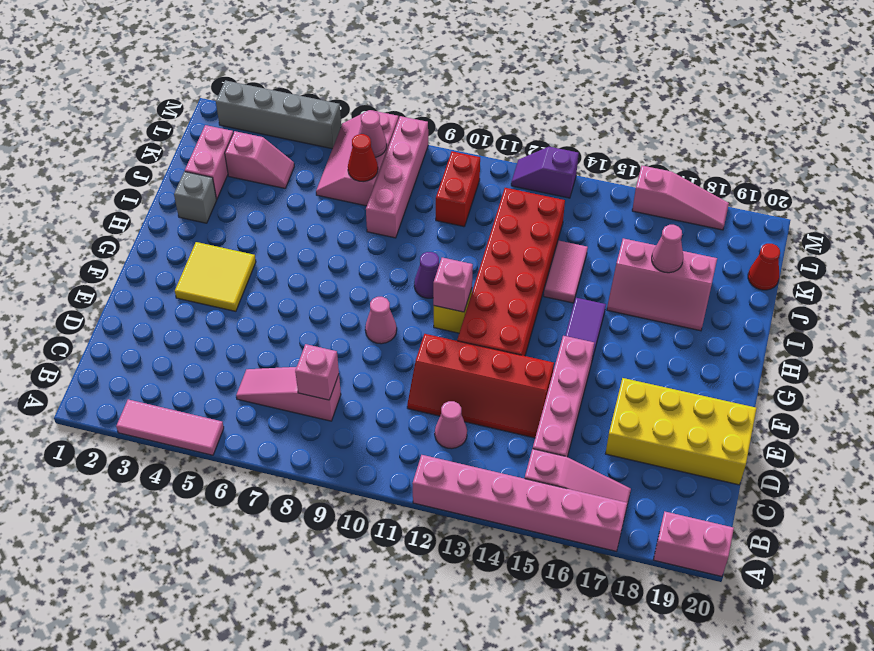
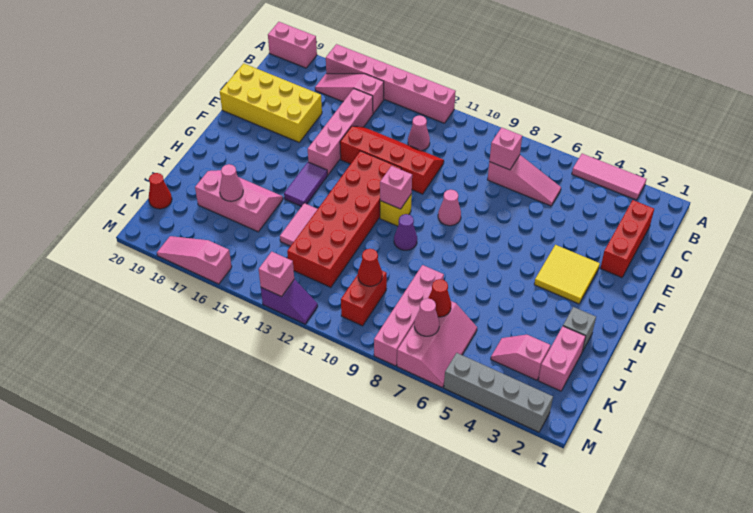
none -> red brick C2:E2 level 1
none -> red cone K10 level 2
none -> pink brick M13 level 2

